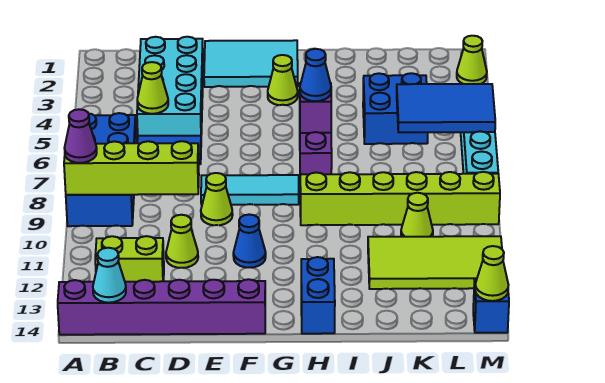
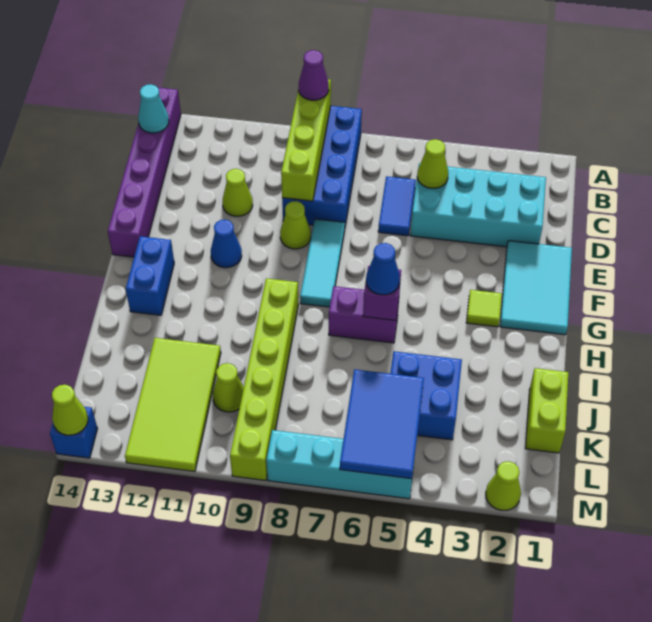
blue brick A6:B9 level 1 -> blue brick A8:D9 level 1
lime brick B12:C12 level 1 -> lime brick J1:K1 level 1
lime cone G3 level 1 -> lime tile G3 level 1
blue brick H13:H14 level 1 -> blue brick G13:H13 level 1

